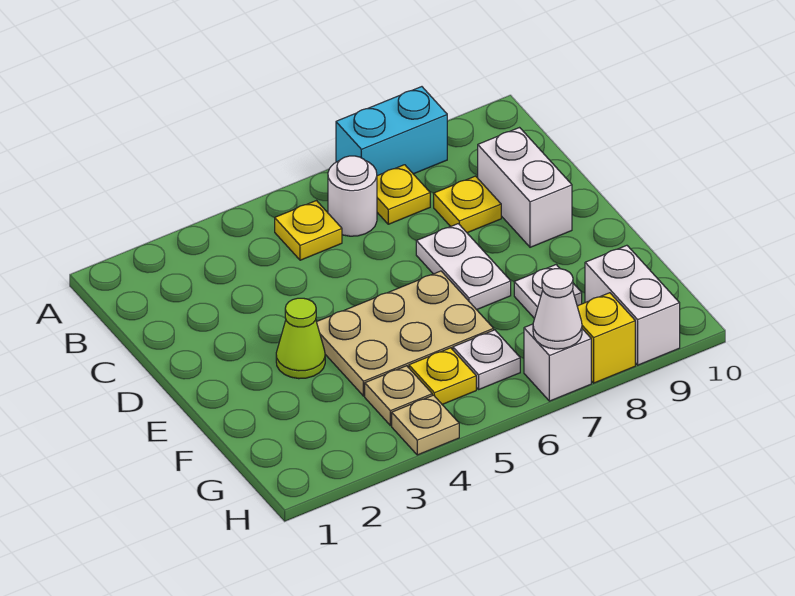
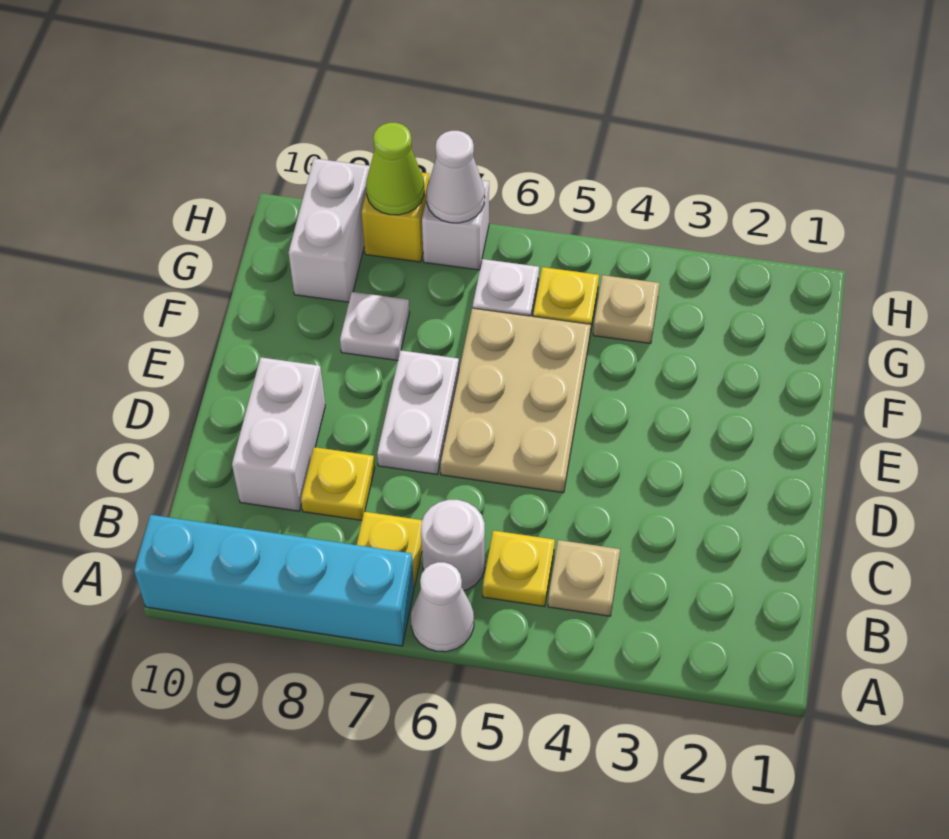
none -> white cone A6 level 1
cyan brick A7:A8 level 1 -> cyan brick A7:A10 level 1
lime cone E3 level 1 -> lime cone H8 level 2
tan plate E4:F6 level 1 -> tan plate D5:F6 level 1
tan plate H4 level 1 -> tan plate B4 level 1

